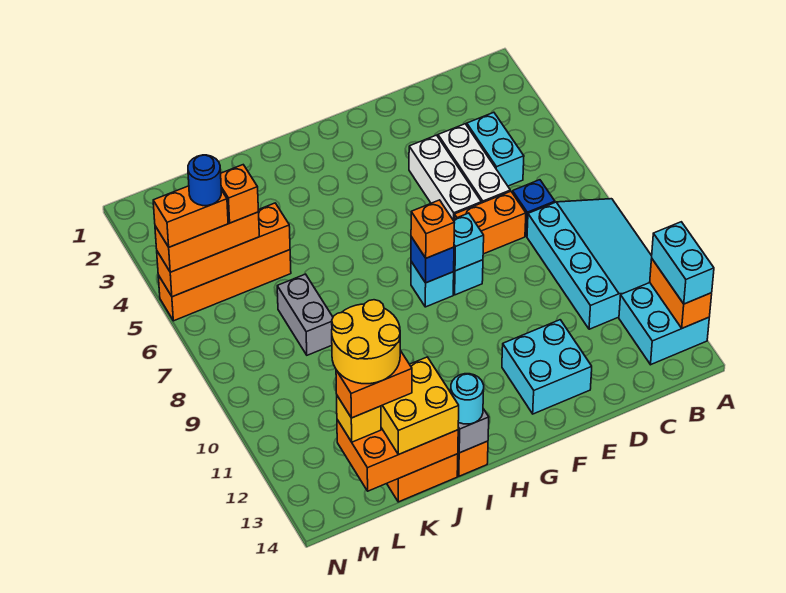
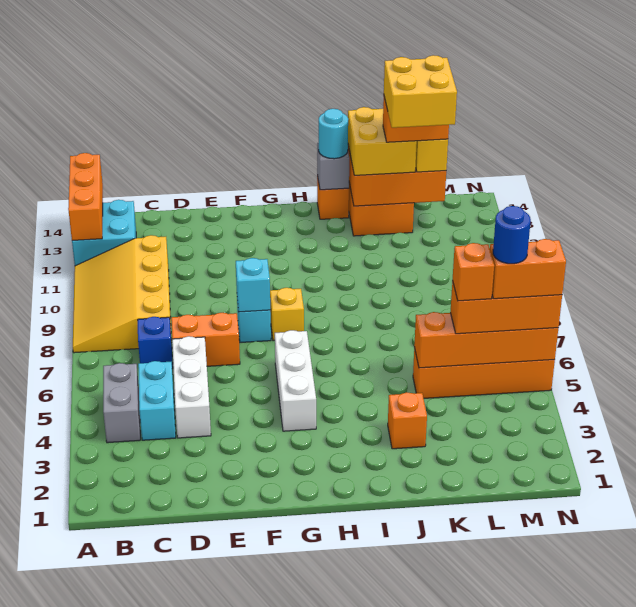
cyan slope A8:C11 level 1 top C -> yellow slope A8:C11 level 1 top C
orange brick A12:A13 level 2 -> orange brick A12:A14 level 2
cyan brick A12:A13 level 3 -> none
white brick E4:E6 level 1 -> white brick G4:G6 level 1
cyan brick E12:F13 level 1 -> none
cyan brick G8 level 1 -> yellow brick G8 level 1
blue brick G8 level 2 -> none
orange brick G8 level 3 -> orange brick J3 level 1
grey brick K7:K8 level 1 -> grey brick B4:B5 level 1
yellow round brick K12:L13 level 5 -> yellow brick K12:L13 level 5

